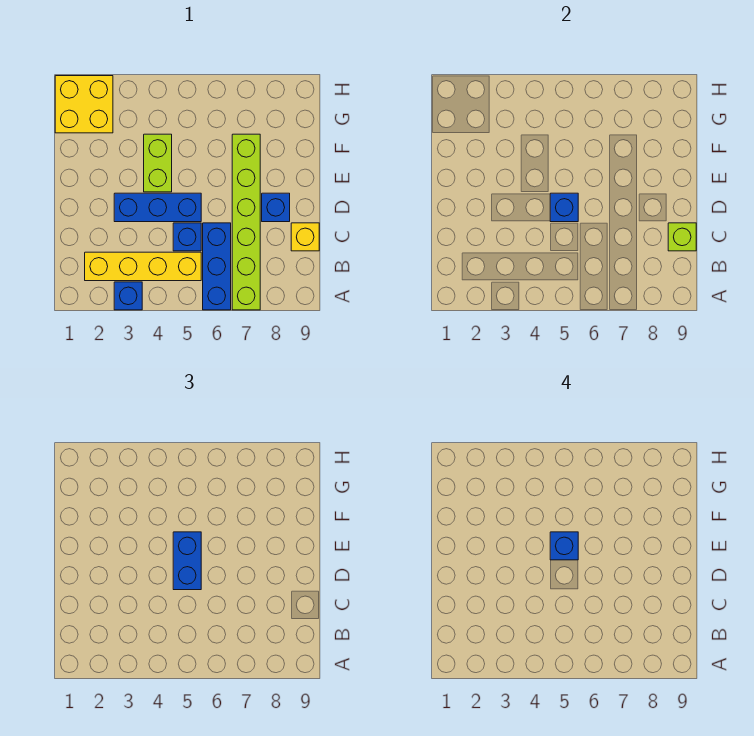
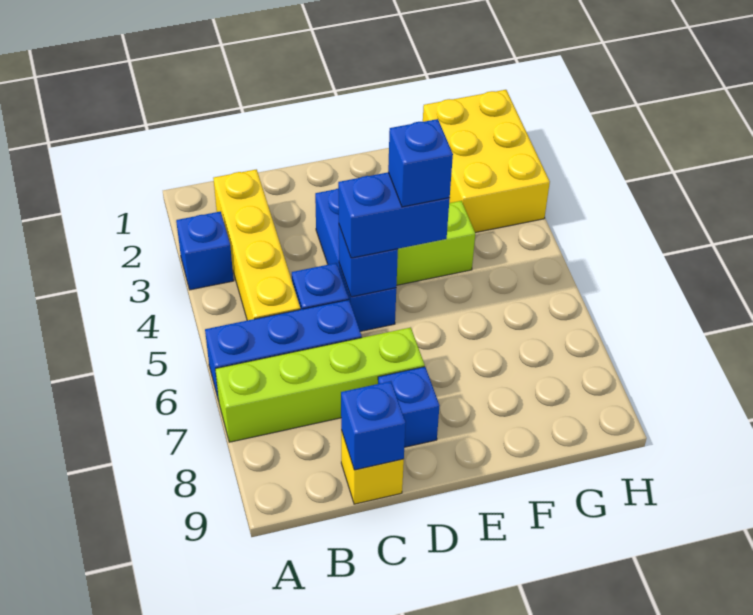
lime brick A7:F7 level 1 -> lime brick A7:D7 level 1
lime brick C9 level 2 -> blue brick C9 level 2
yellow brick G1:H2 level 1 -> yellow brick G1:H3 level 1

